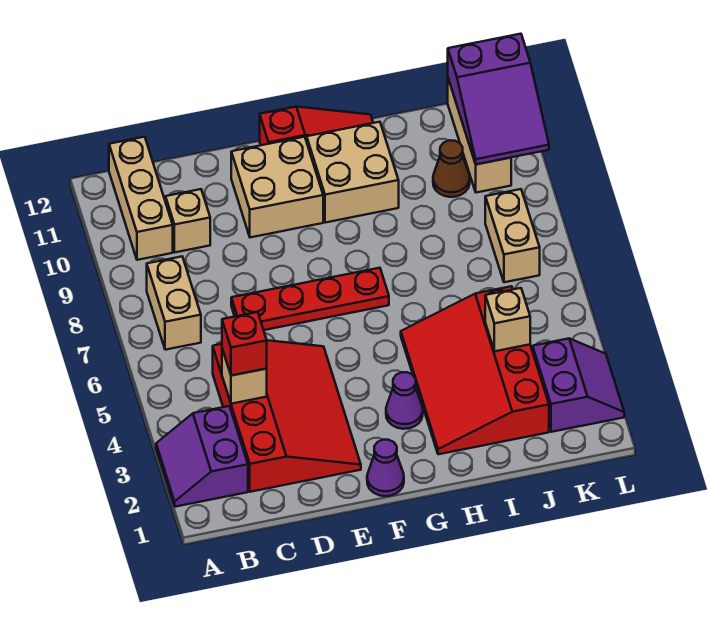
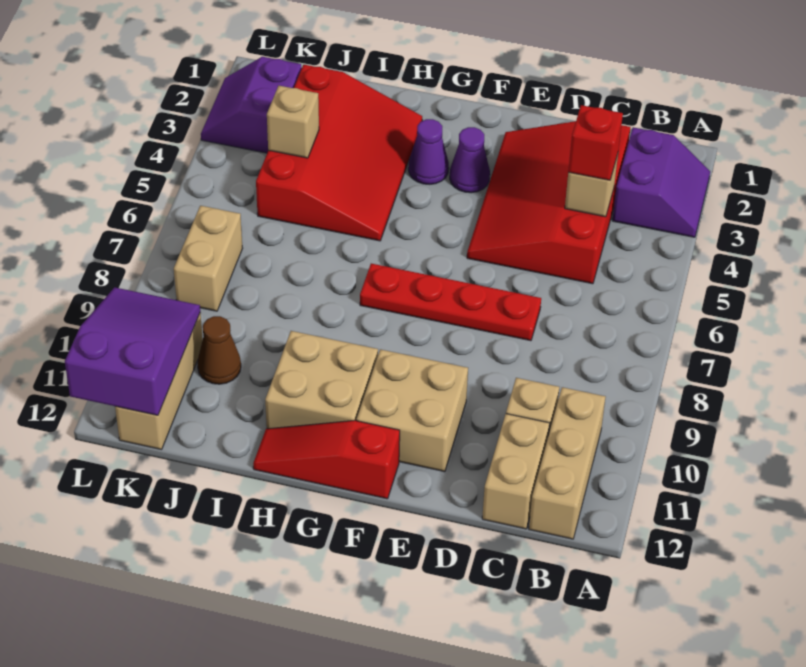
tan brick B7:B8 level 1 -> tan brick C11:C12 level 1
purple cone F1 level 1 -> purple cone F3 level 1

